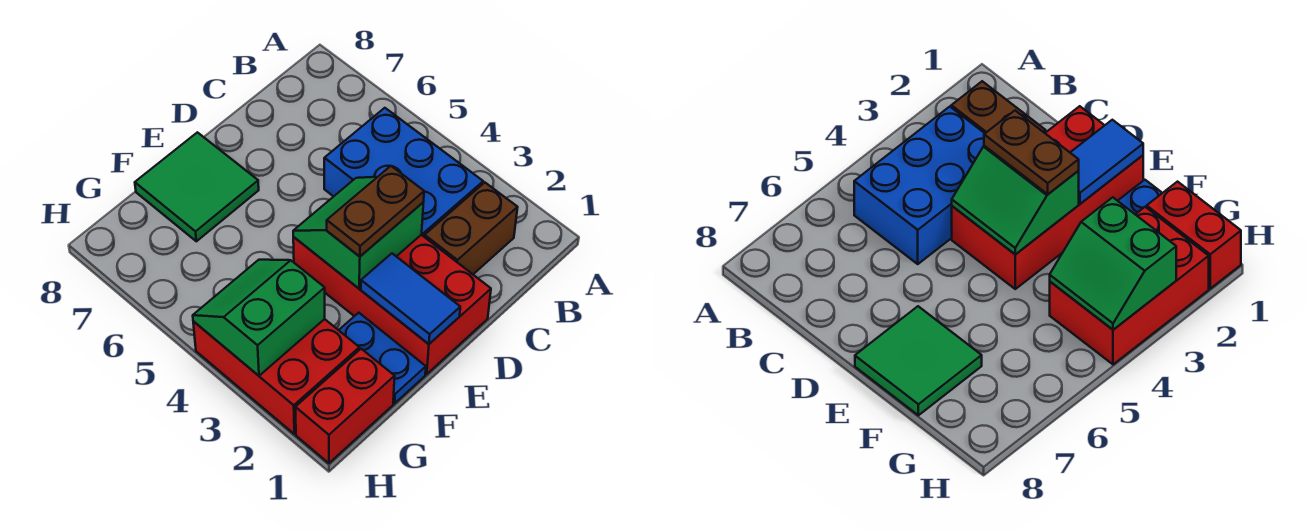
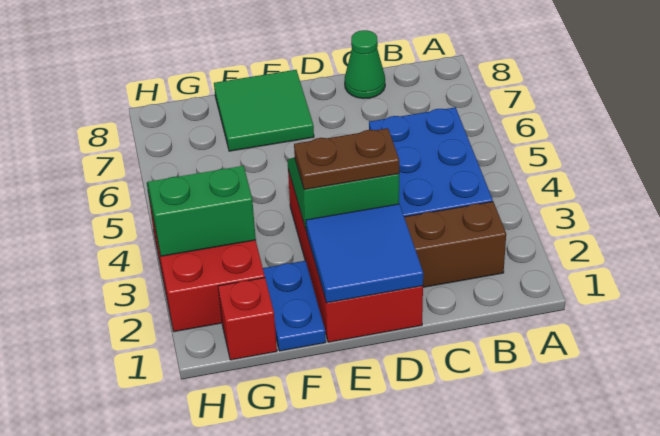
none -> green cone C8 level 1
blue tile E1:E2 level 2 -> blue tile D1:E2 level 2
red brick G1:H1 level 1 -> red brick G1 level 1

